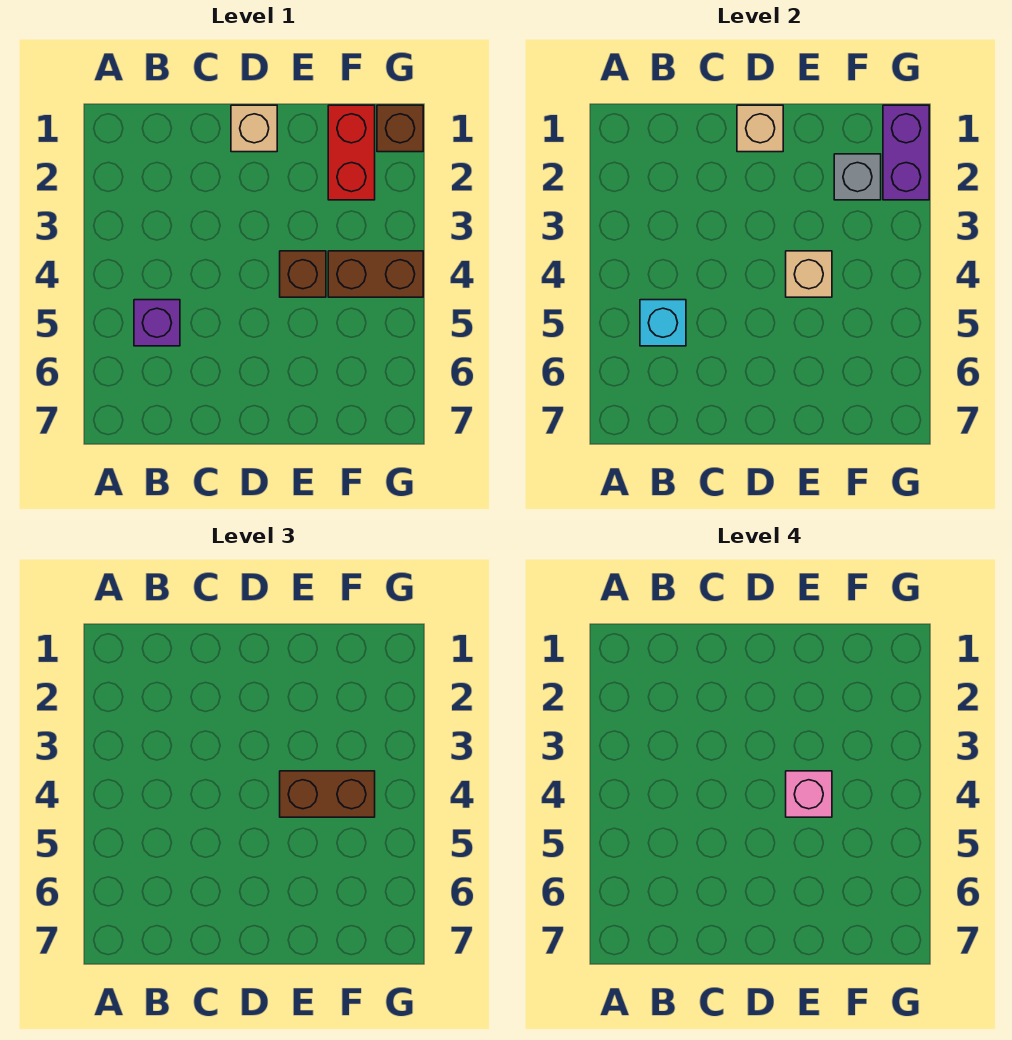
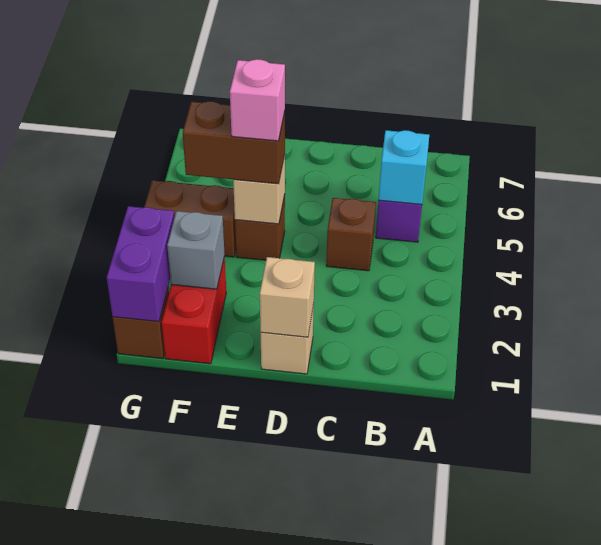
none -> brown brick C4 level 1

